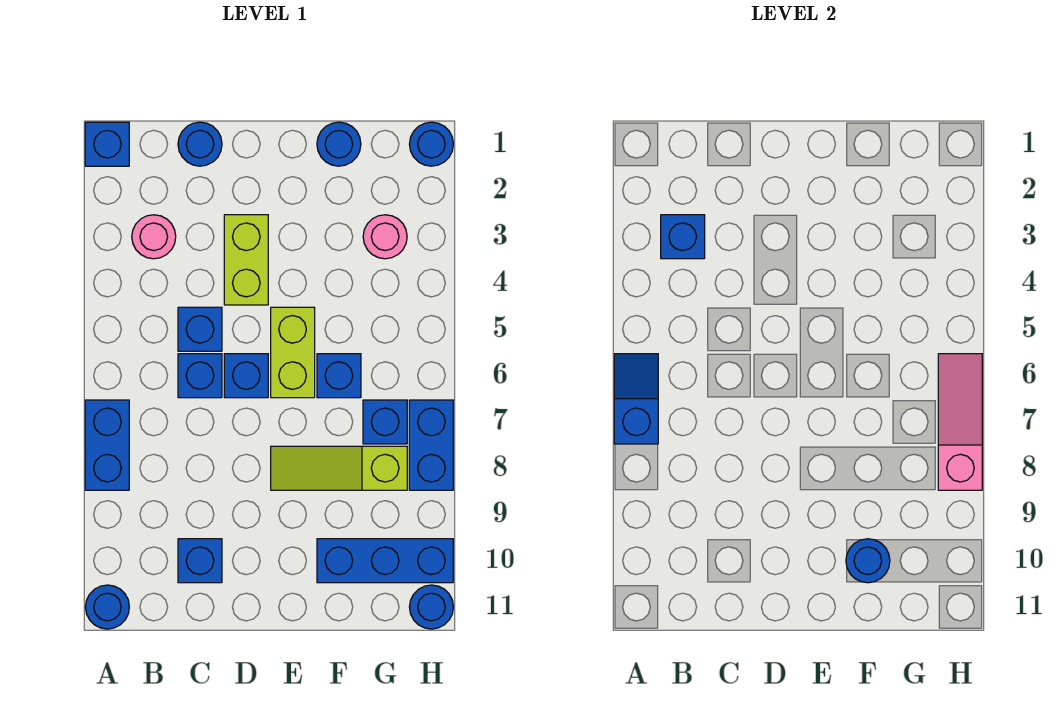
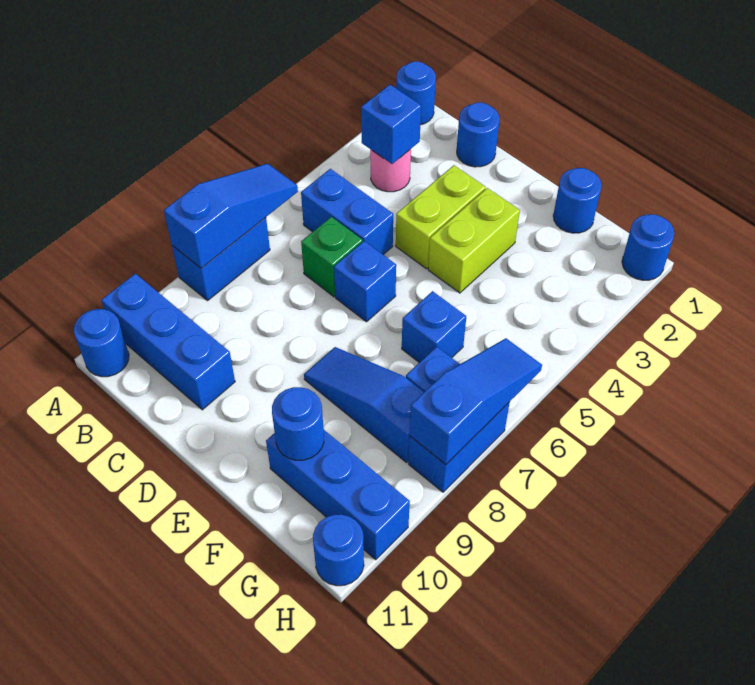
blue brick A1 level 1 -> blue round brick A1 level 1
blue slope A6:A7 level 2 top 7 -> blue slope A6:A8 level 2 top 8
blue brick C5 level 1 -> blue brick B5:C5 level 1
blue brick C6 level 1 -> green brick C6 level 1
blue brick C10 level 1 -> blue brick A10:C10 level 1
lime brick E5:E6 level 1 -> lime brick E3:E4 level 1
lime slope E8:G8 level 1 top G -> blue slope E8:G8 level 1 top G
pink round brick G3 level 1 -> none
pink slope H6:H8 level 2 top 8 -> blue slope H6:H8 level 2 top 8

